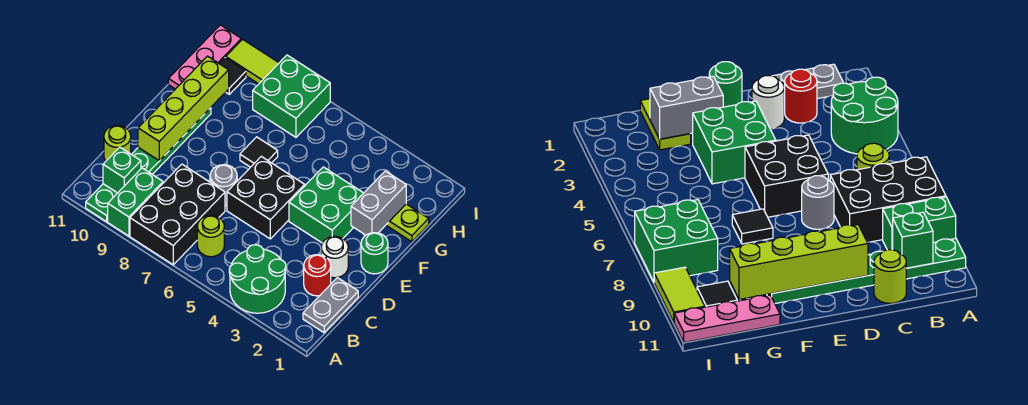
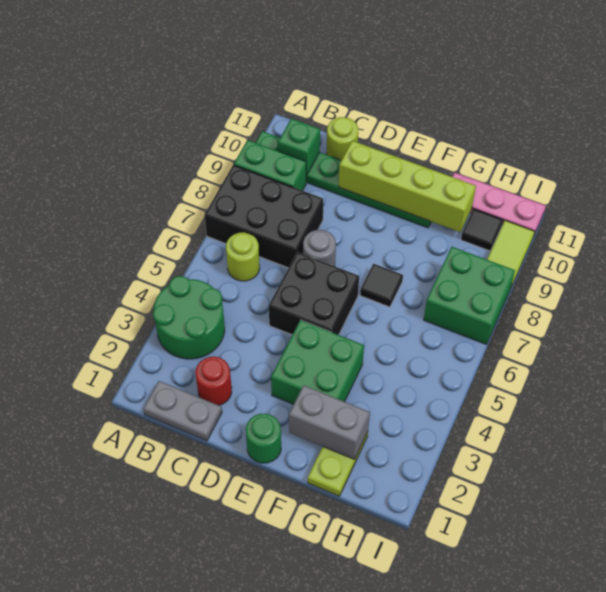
white round brick D2 level 1 -> none

